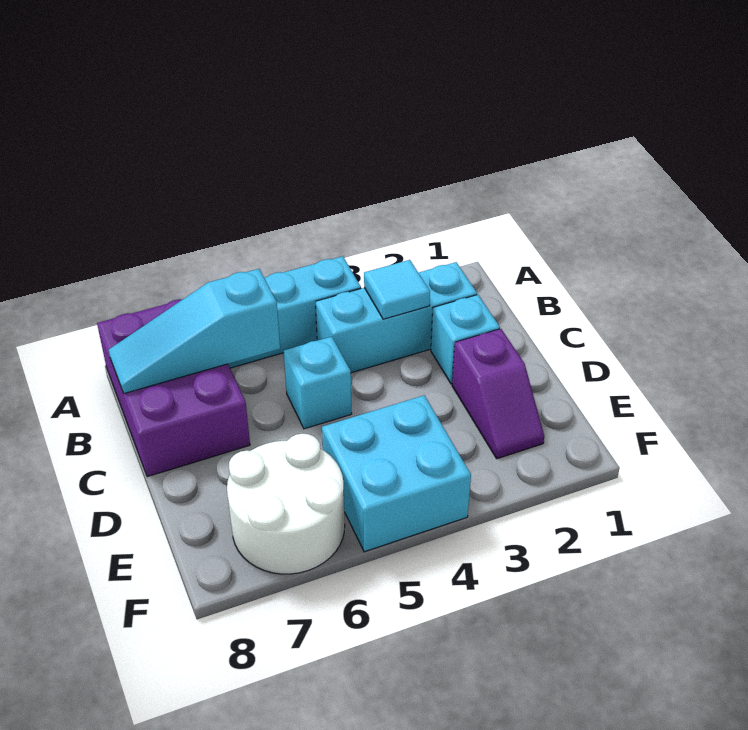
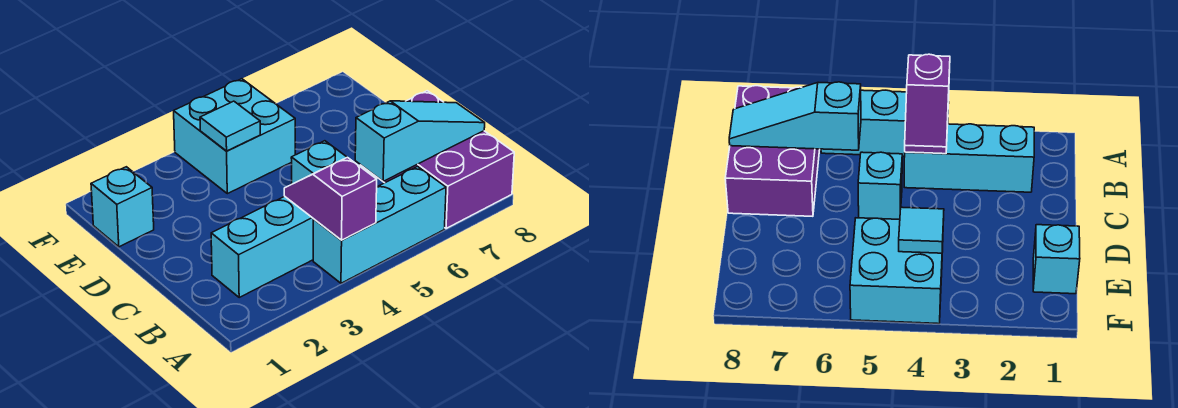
cyan tile B3 level 2 -> cyan tile E4 level 2
cyan brick C2 level 1 -> cyan brick E1 level 1
purple slope D2:E2 level 1 top D -> purple slope A4:B4 level 2 top A
white round brick E6:F7 level 1 -> none

